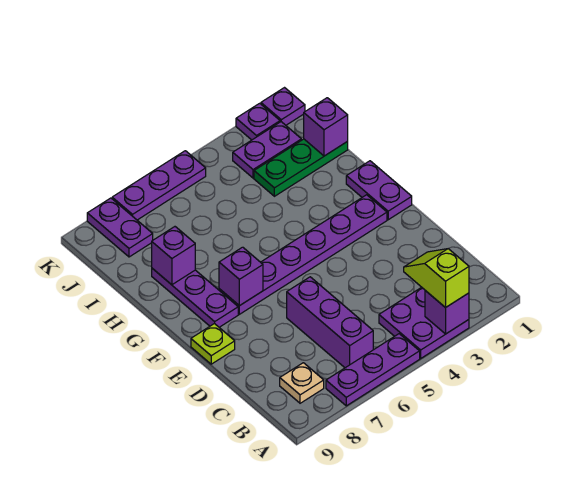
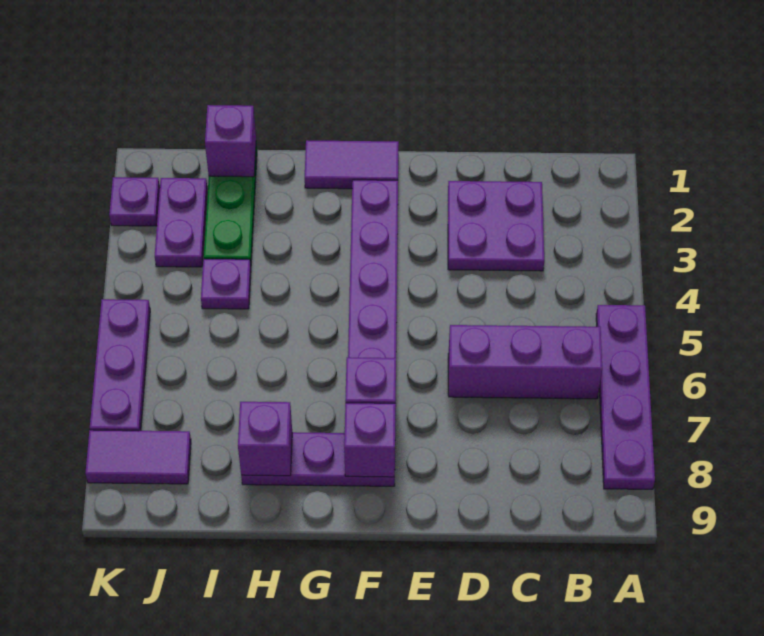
purple plate A3:B4 level 1 -> purple plate C2:D3 level 1
purple brick A3 level 2 -> purple brick F8 level 2
lime slope A3:B3 level 3 top A -> none
purple plate A5:A7 level 1 -> purple plate A5:A8 level 1
tan plate B8 level 1 -> none
lime plate E9 level 1 -> none
purple plate F1:G1 level 1 -> purple tile F1:G1 level 1
purple plate J8:K8 level 1 -> purple tile J8:K8 level 1
purple plate K1 level 1 -> purple plate I4 level 1

